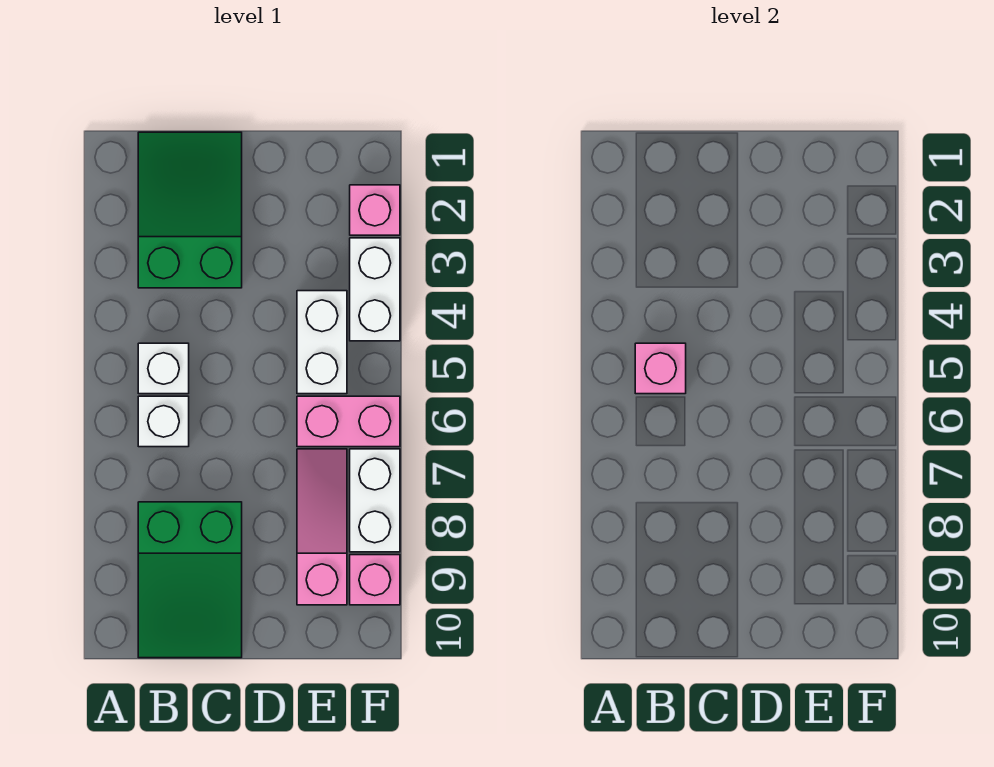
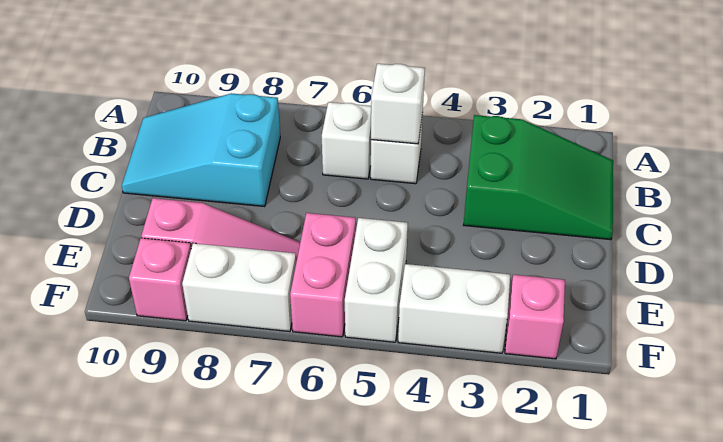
pink brick B5 level 2 -> white brick B5 level 2
green slope B8:C10 level 1 top 8 -> cyan slope B8:C10 level 1 top 8
white brick E4:E5 level 1 -> white brick E5:F5 level 1

